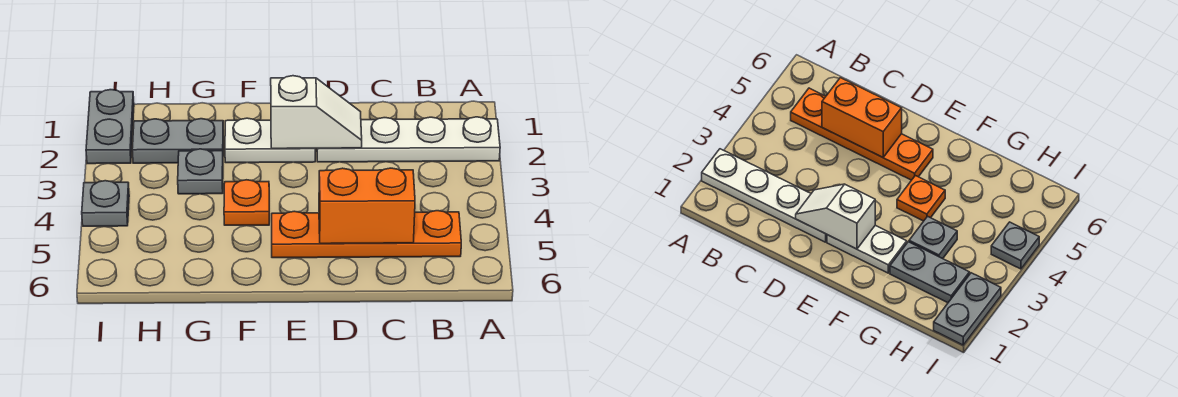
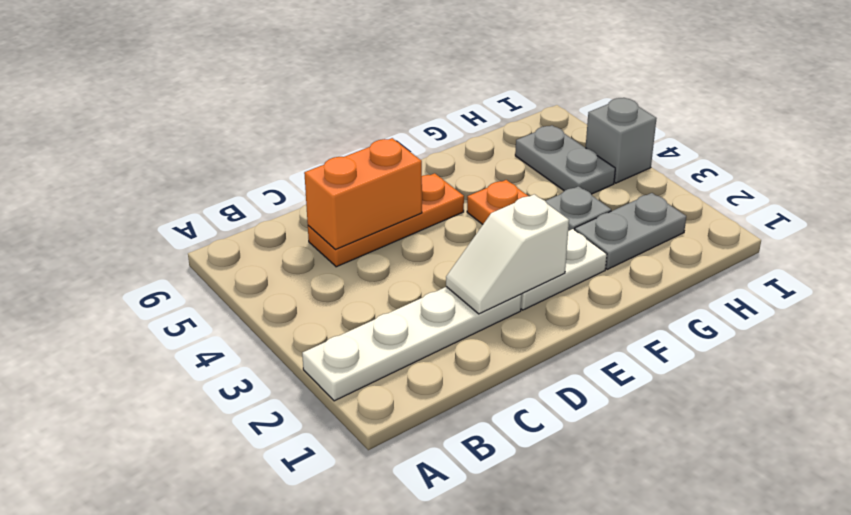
orange plate B5:E5 level 1 -> orange plate C5:E5 level 1
grey plate I1:I2 level 1 -> grey plate H4:H5 level 1
grey plate I4 level 1 -> grey brick I4 level 1

